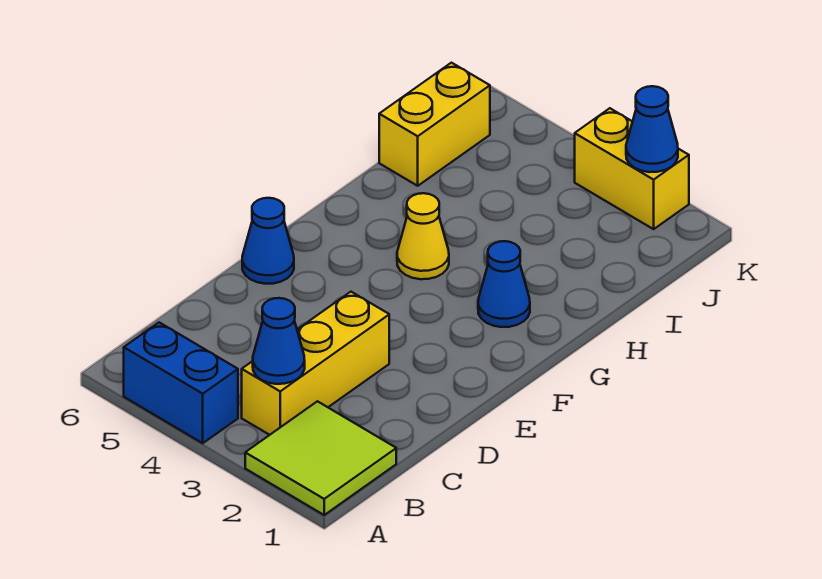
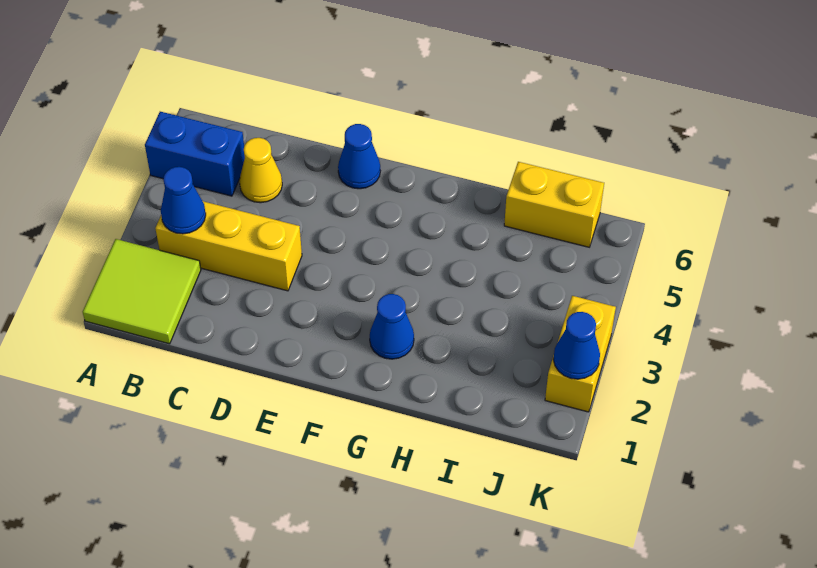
blue brick A4:A5 level 1 -> blue brick A5:B5 level 1
yellow cone G4 level 1 -> yellow cone C5 level 1

